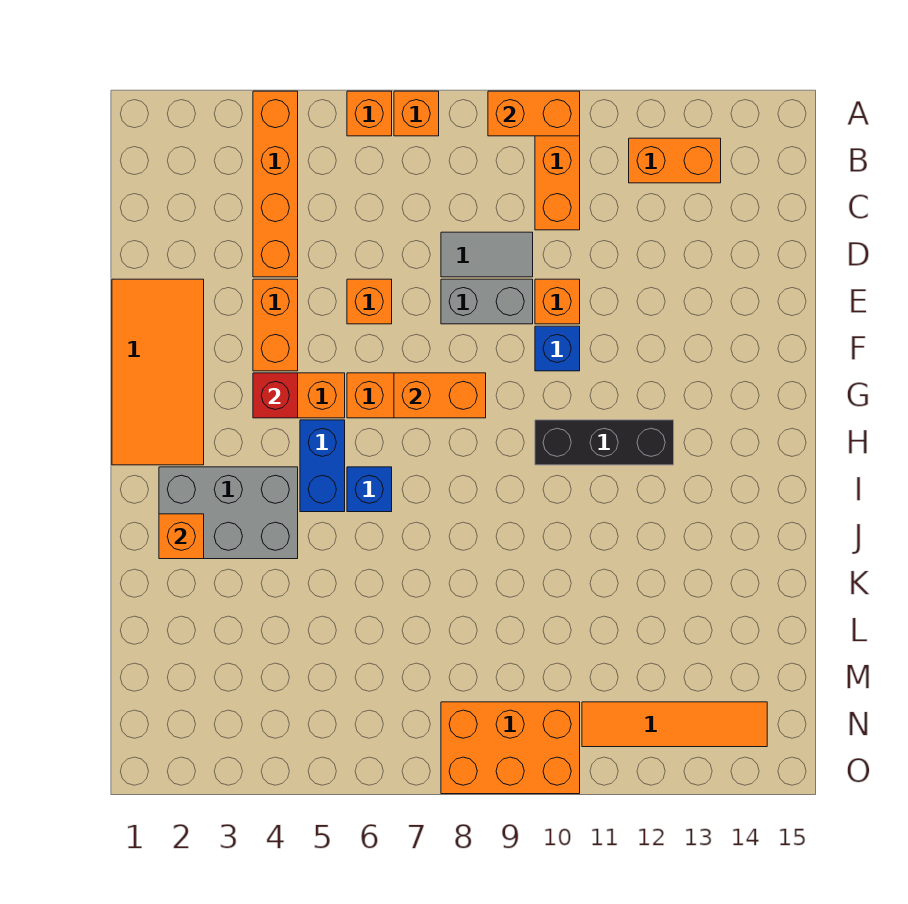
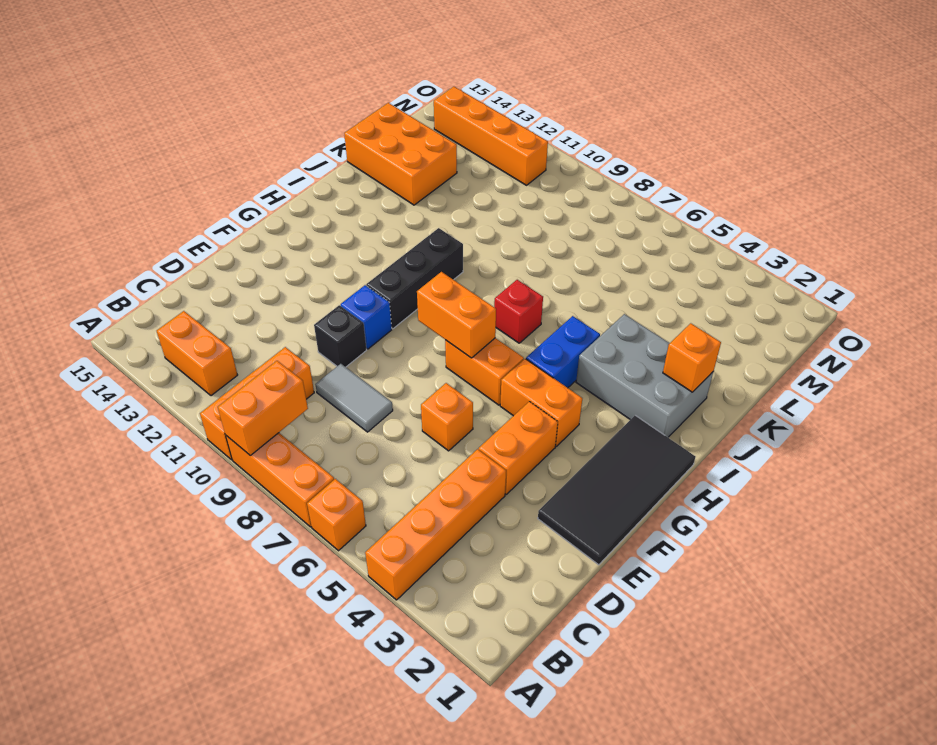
orange brick A7 level 1 -> orange brick A7:A9 level 1
orange brick A9:A10 level 2 -> orange brick A9:B9 level 2
orange tile E1:H2 level 1 -> black tile E1:H2 level 1
grey brick E8:E9 level 1 -> none
orange brick E10 level 1 -> black brick E10 level 1
red brick G4 level 2 -> red brick I7 level 1
black brick H10:H12 level 1 -> black brick G10:I10 level 1
blue brick I6 level 1 -> none
orange brick N8:O10 level 1 -> orange brick K13:L15 level 1
orange tile N11:N14 level 1 -> orange brick N11:N14 level 1

